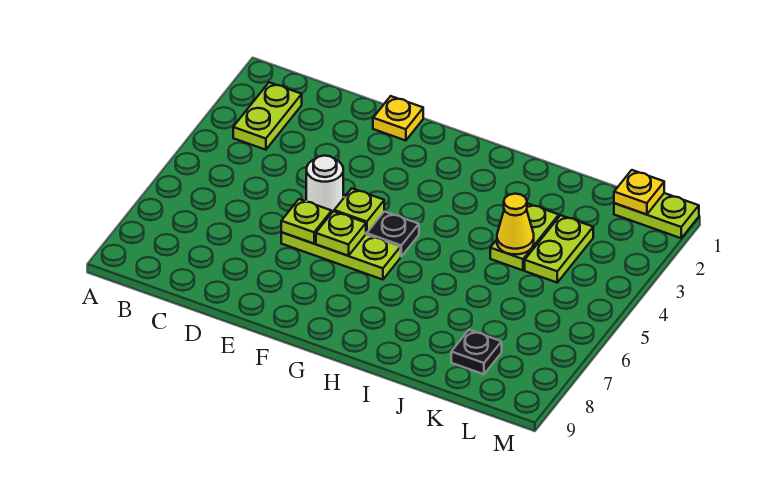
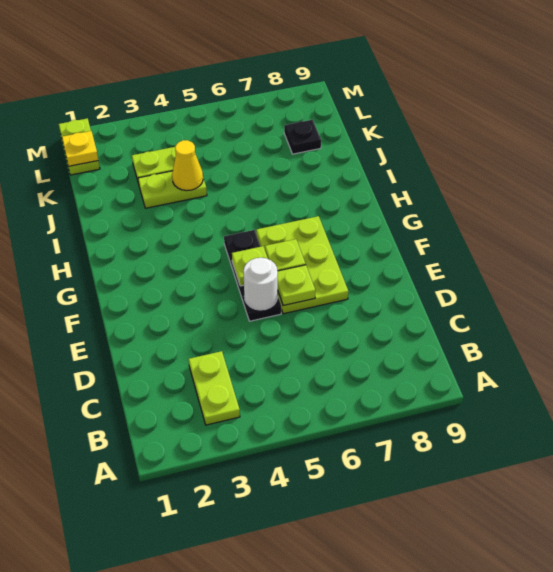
lime plate B2:B3 level 1 -> lime plate B3:C3 level 1
yellow plate E1 level 1 -> none
lime plate E6:G6 level 1 -> lime plate E6:G7 level 1

